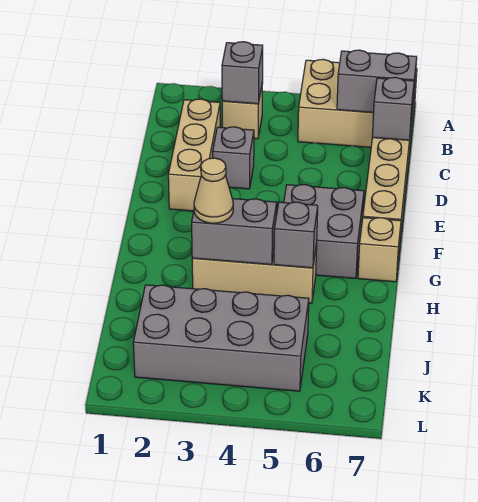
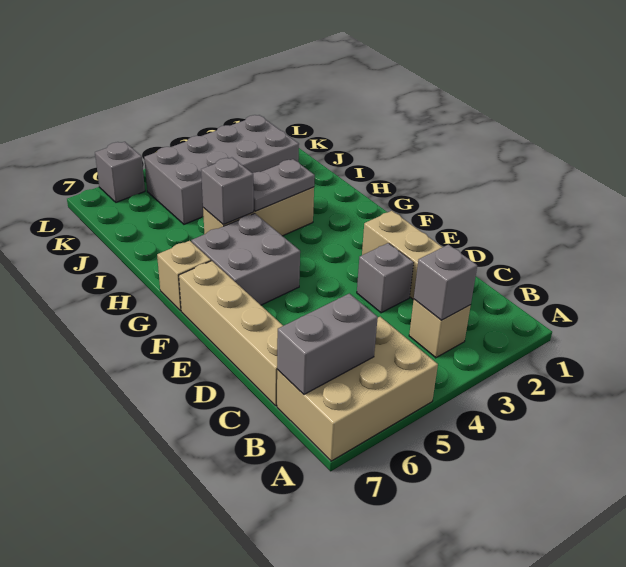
grey brick C7 level 2 -> grey brick L6 level 1
grey brick H3:H4 level 2 -> grey plate H3:H4 level 2
tan cone H3 level 3 -> none

